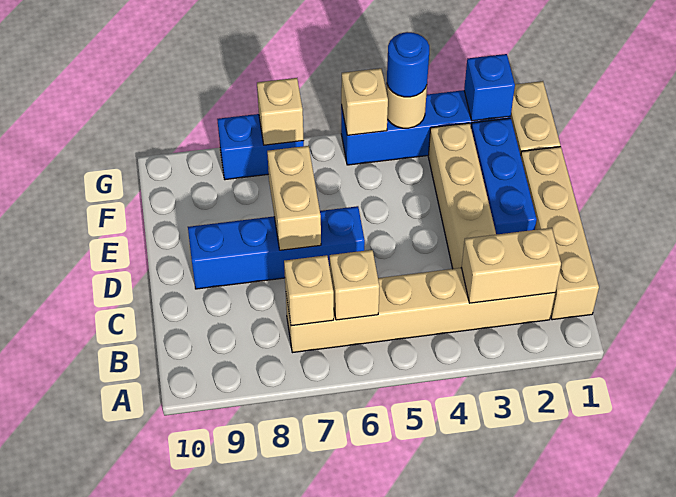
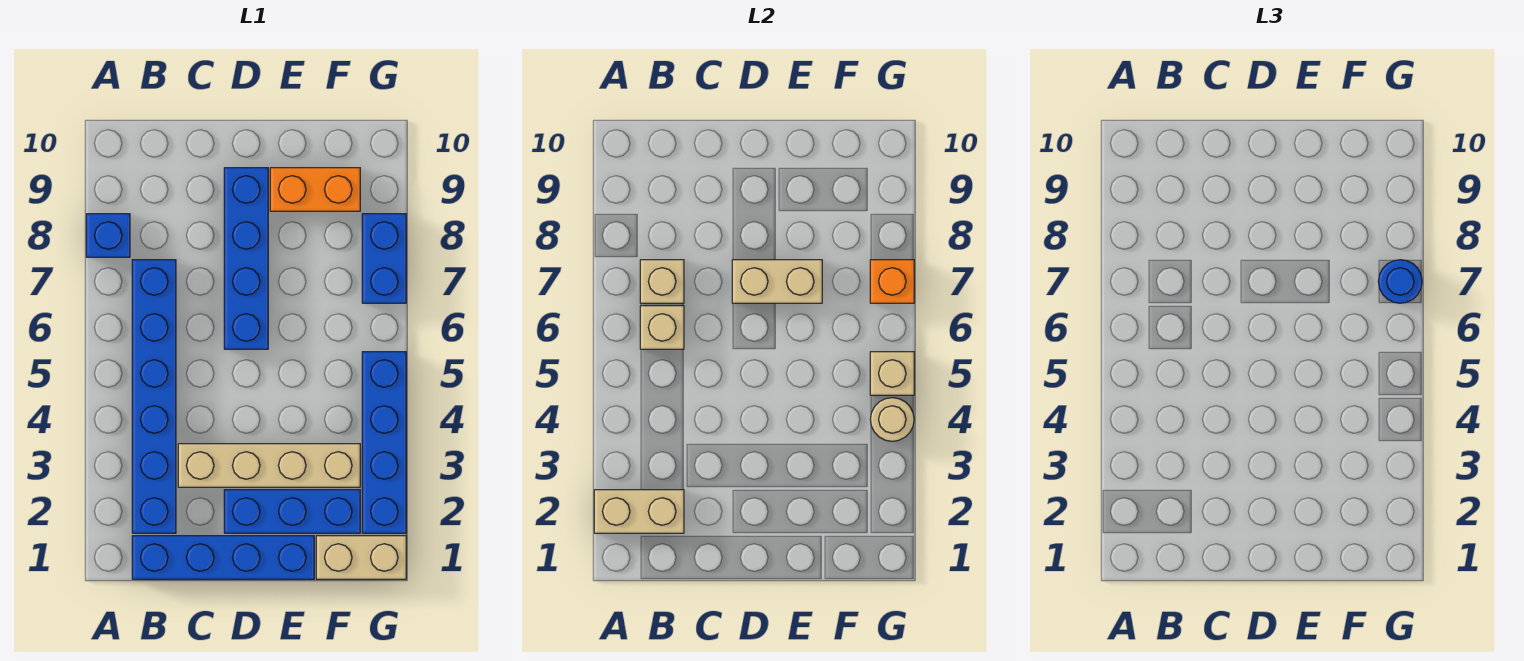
tan brick B1:E1 level 1 -> blue brick B1:E1 level 1
tan brick B2:B7 level 1 -> blue brick B2:B7 level 1
tan brick B2:B3 level 2 -> tan brick A2:B2 level 2
none -> orange brick E9:F9 level 1
blue brick G2 level 2 -> blue brick A8 level 1
blue round brick G4 level 3 -> blue round brick G7 level 3
tan brick G7 level 2 -> orange brick G7 level 2

